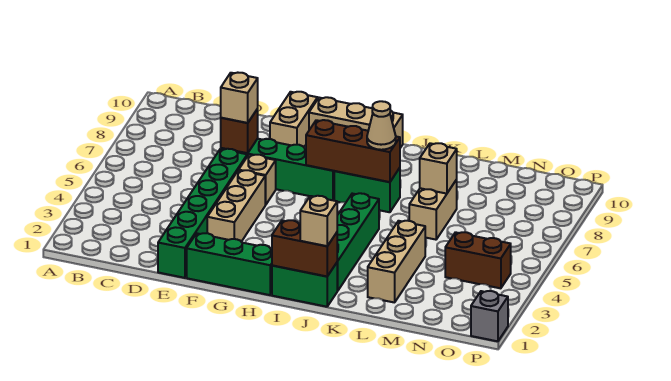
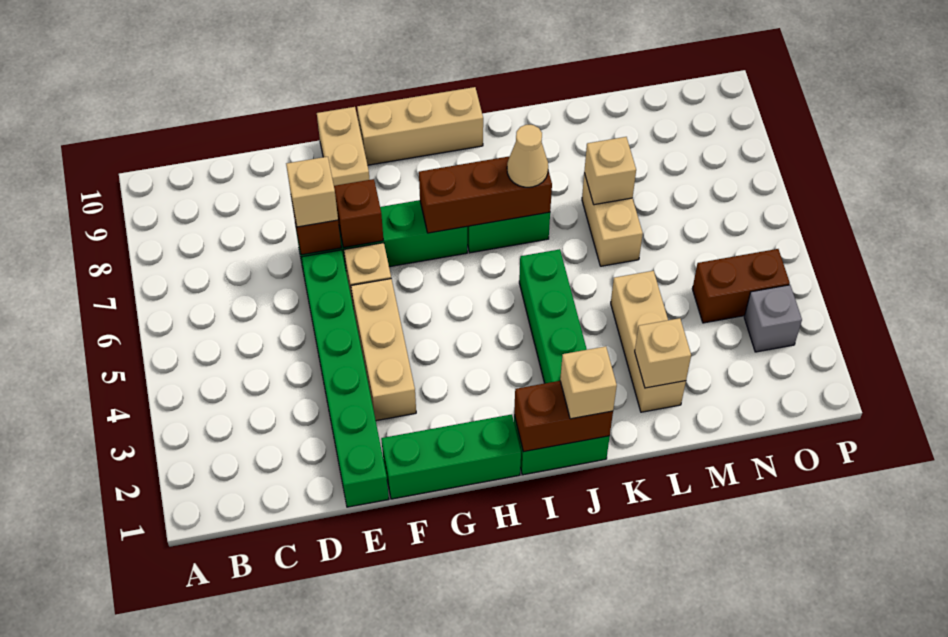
none -> brown brick F7 level 2
none -> tan brick L2 level 2
grey brick P1 level 1 -> grey brick O3 level 1

